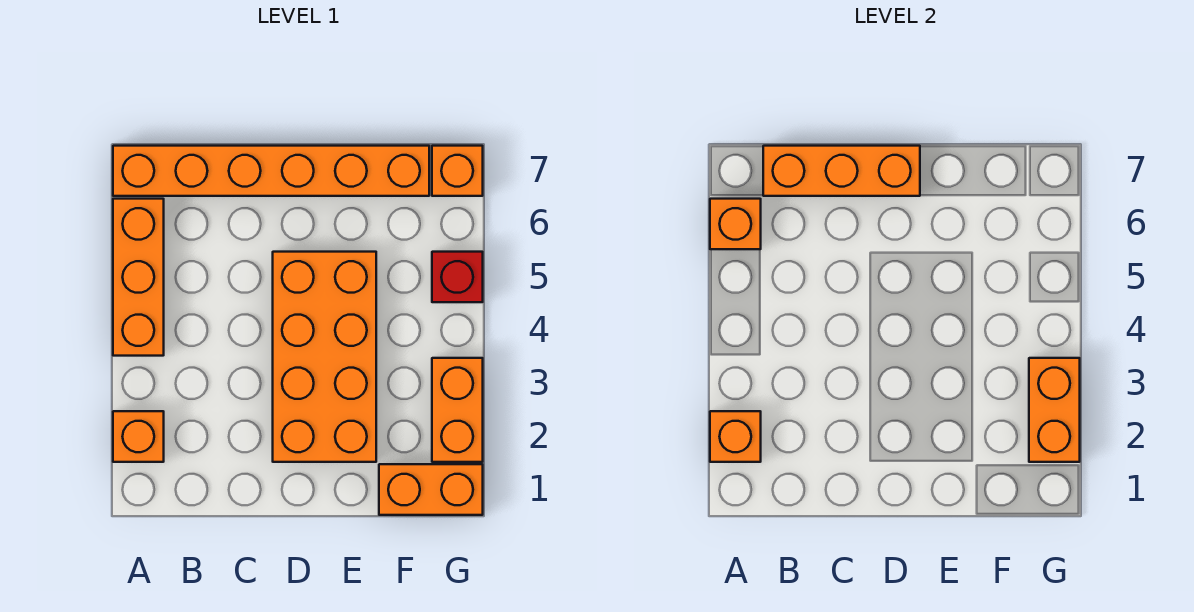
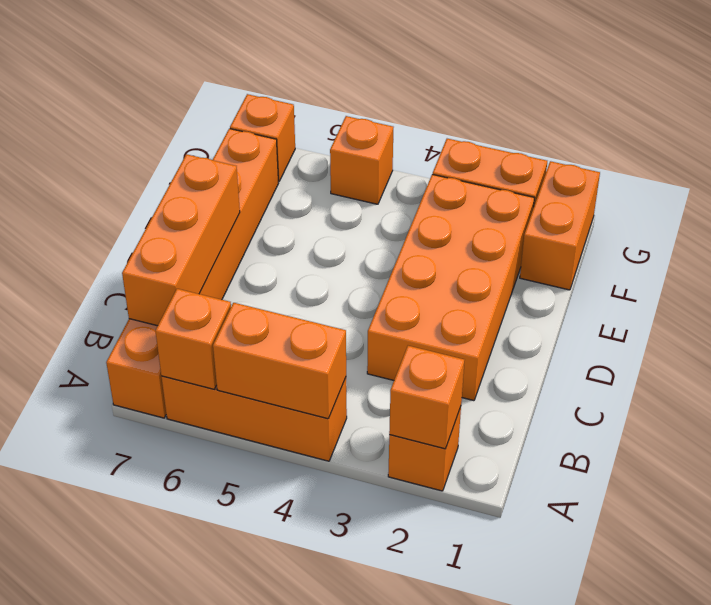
orange brick D2:E5 level 1 -> orange brick C2:F3 level 1
orange brick G2:G3 level 2 -> orange brick A4:A5 level 2
red brick G5 level 1 -> orange brick G5 level 1

